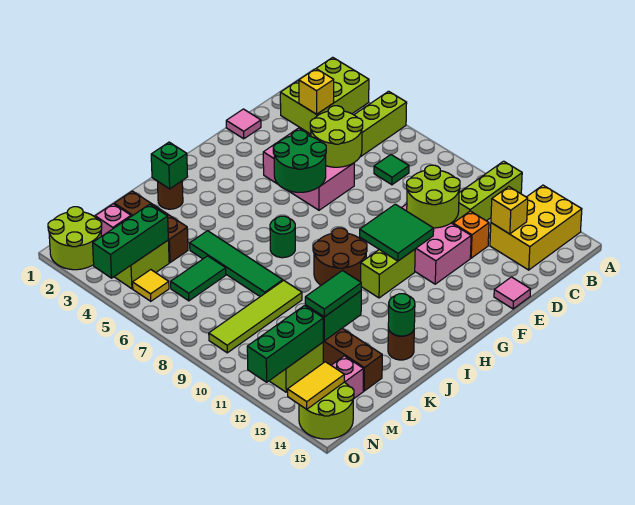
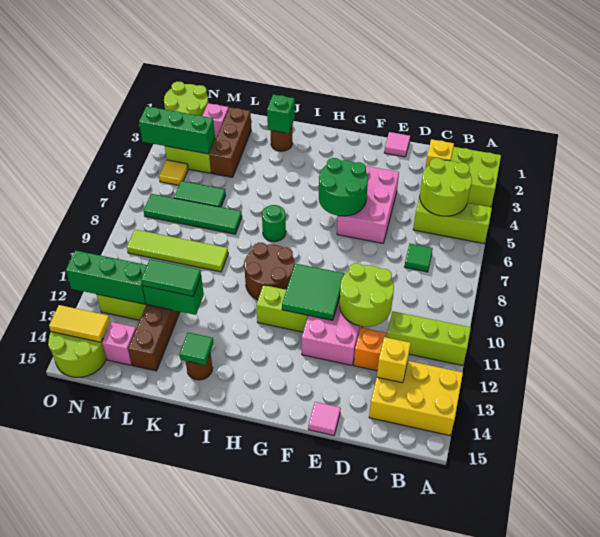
lime round brick D5:E6 level 2 -> lime round brick B4:C5 level 2
green round brick J14 level 2 -> green tile J14 level 2
green tile K5:K8 level 1 -> green tile K7:N7 level 1

